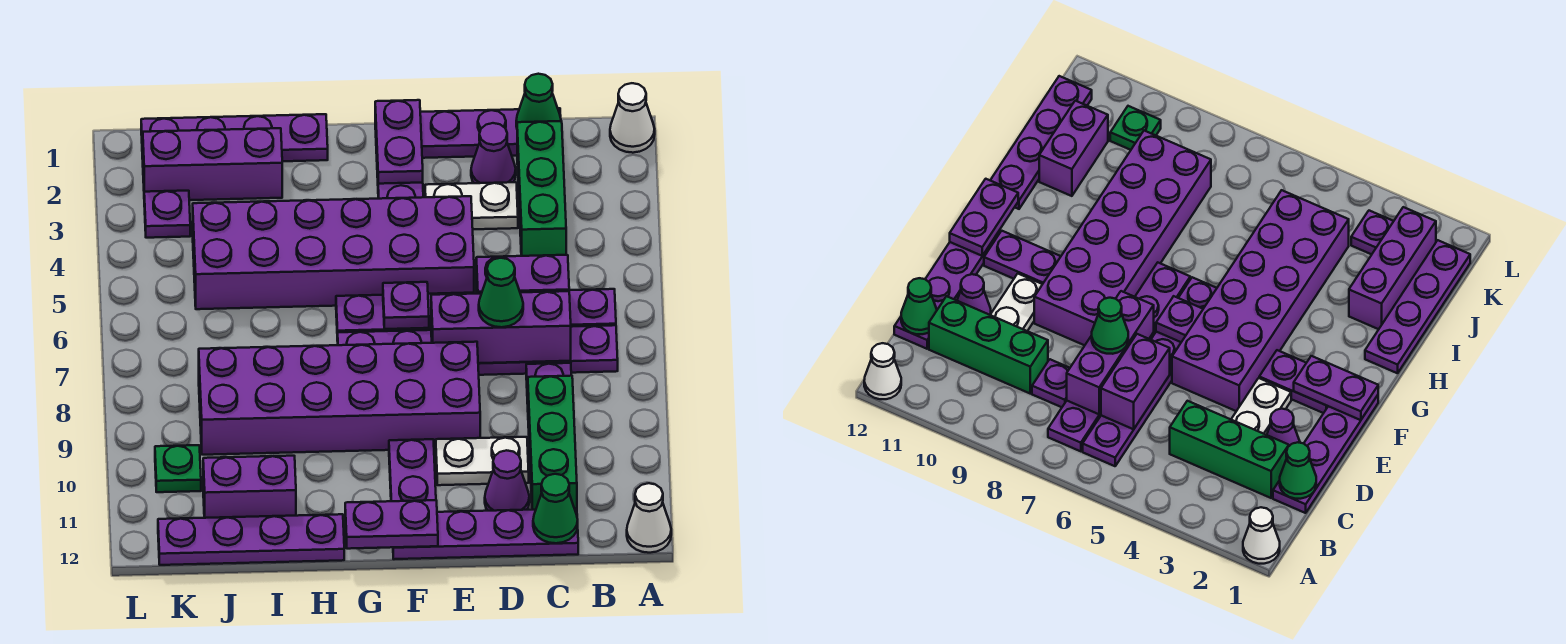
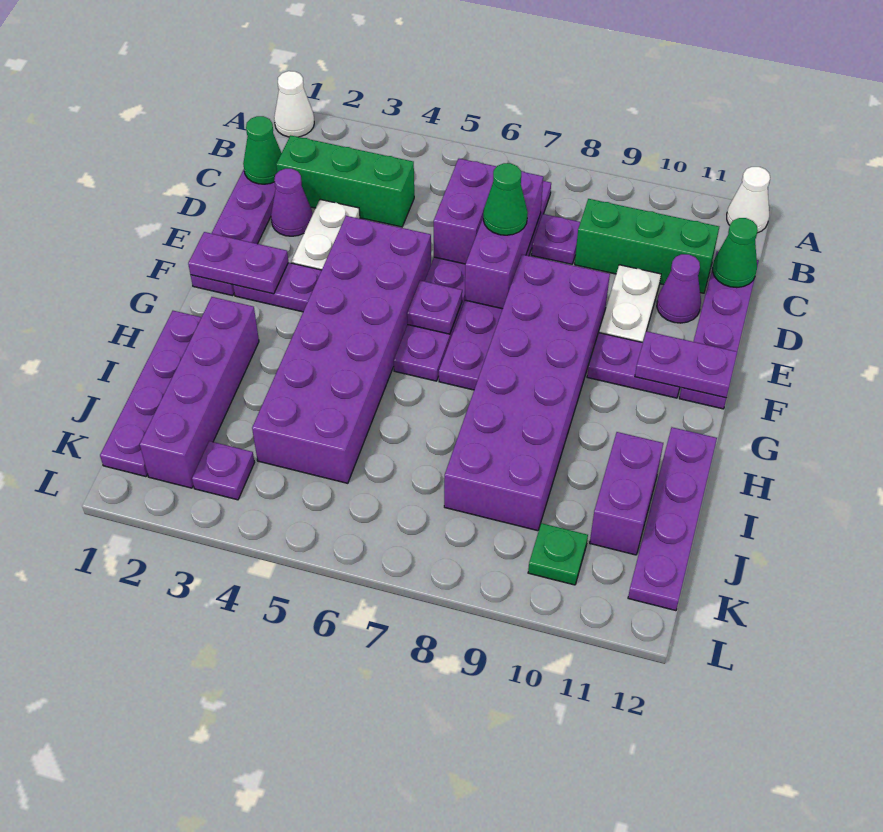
purple plate F12:G12 level 2 -> purple plate F11:F12 level 2
purple brick I2:K2 level 1 -> purple brick H2:K2 level 1

